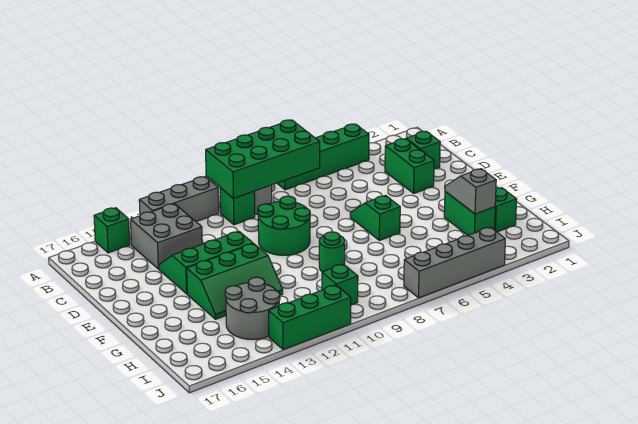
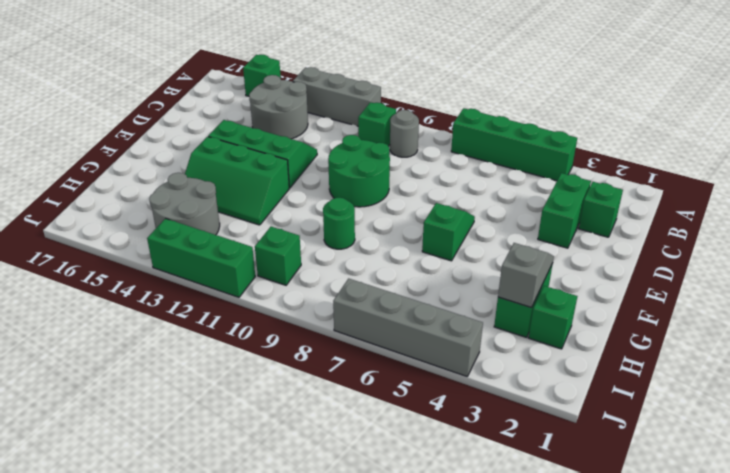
green brick A7:B10 level 2 -> none
grey brick B13:C14 level 1 -> grey round brick B13:C14 level 1

